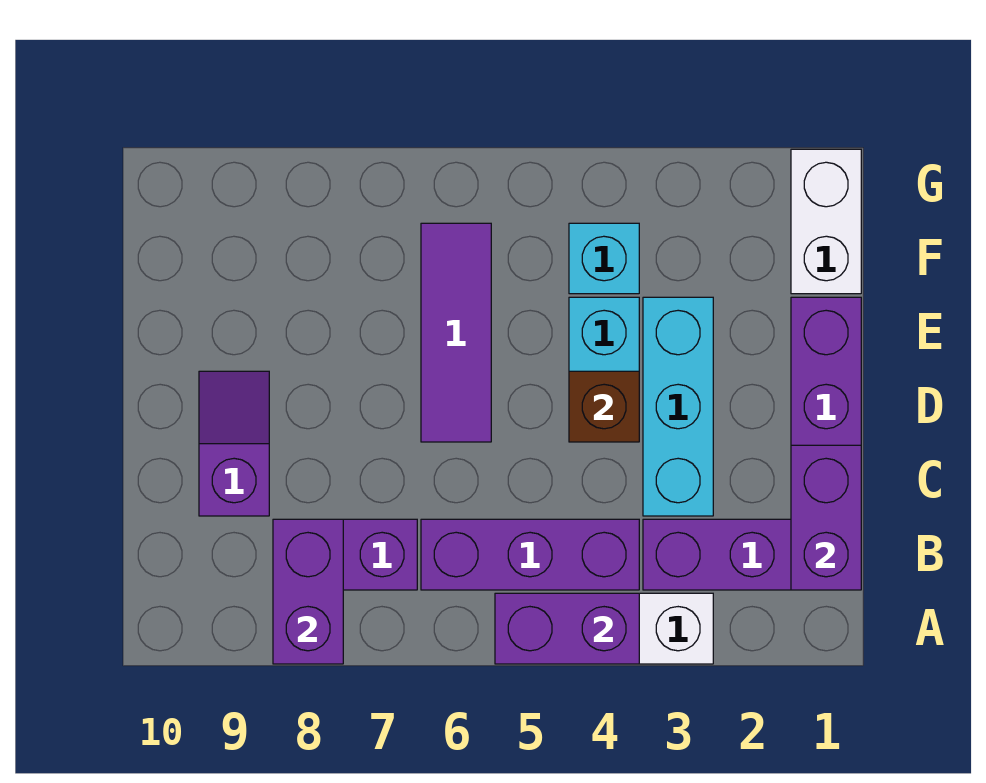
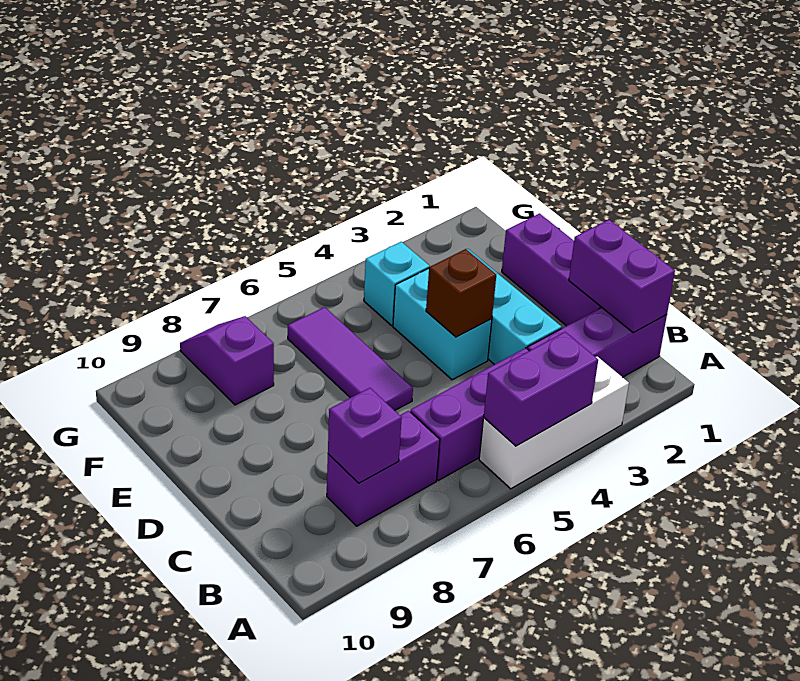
purple brick A8:B8 level 2 -> purple brick B8 level 2
purple slope C9:D9 level 1 top C -> purple slope F8:G8 level 1 top F
white brick F1:G1 level 1 -> none

